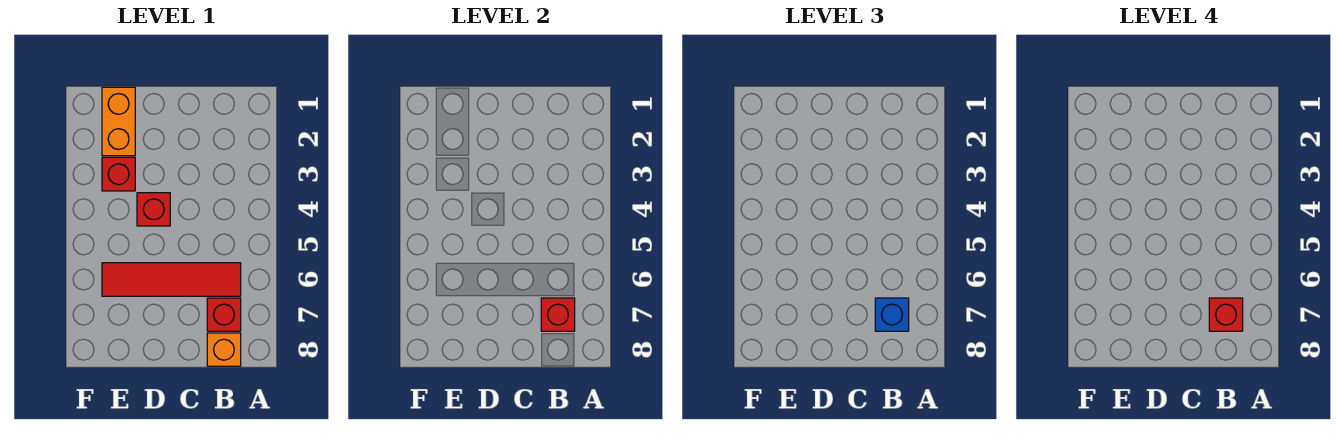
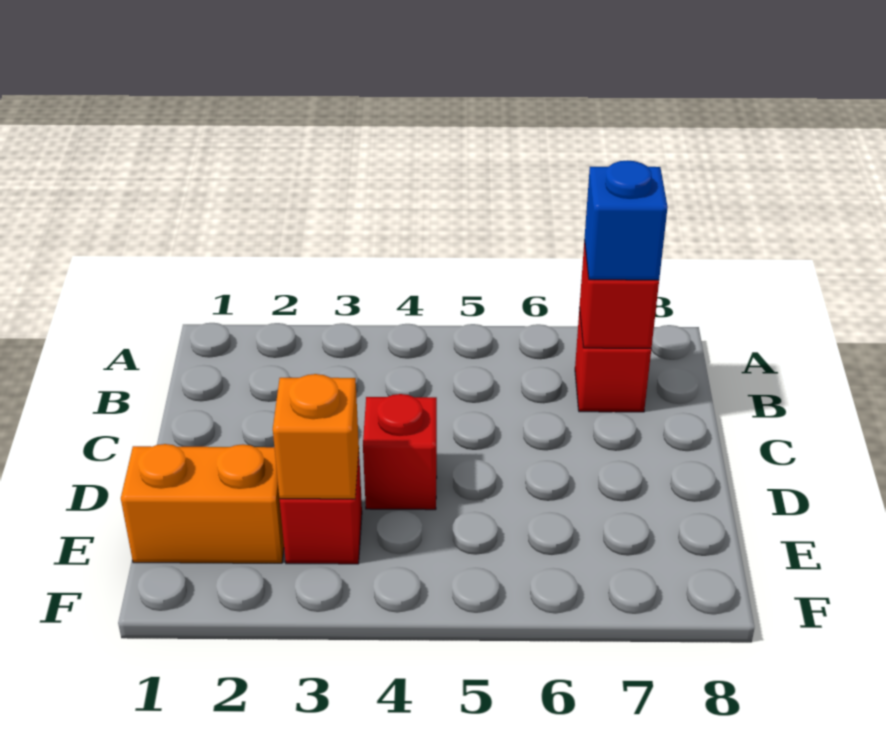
red tile B6:E6 level 1 -> none
red brick B7 level 4 -> none
orange brick B8 level 1 -> orange brick E3 level 2

